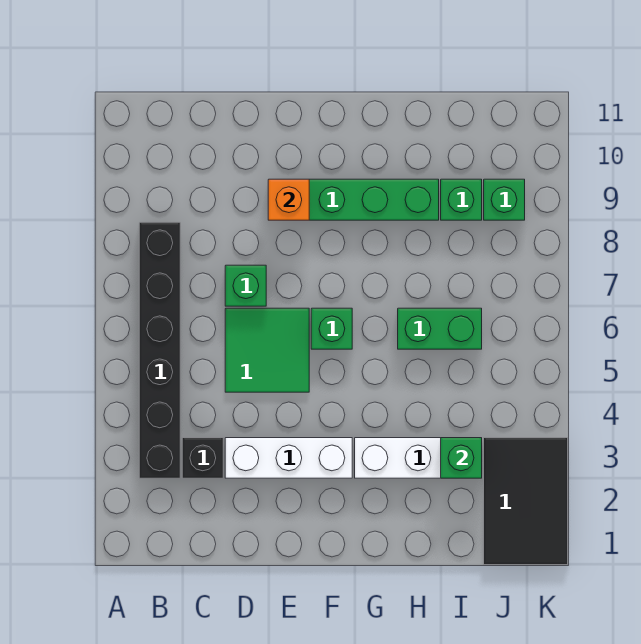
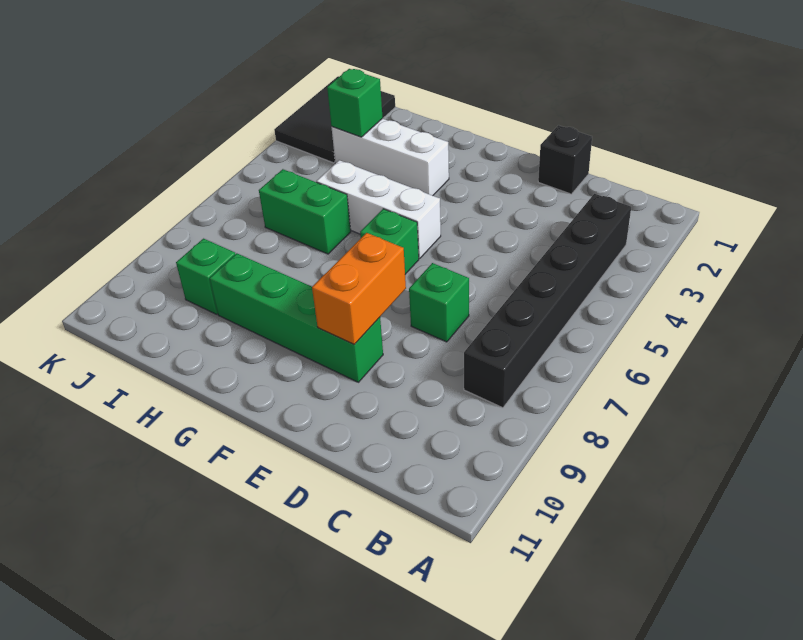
black brick C3 level 1 -> black brick D1 level 1
white brick D3:F3 level 1 -> white brick F5:H5 level 1
green tile D5:E6 level 1 -> none
orange brick E9 level 2 -> orange brick E8:E9 level 2
green brick J9 level 1 -> none

